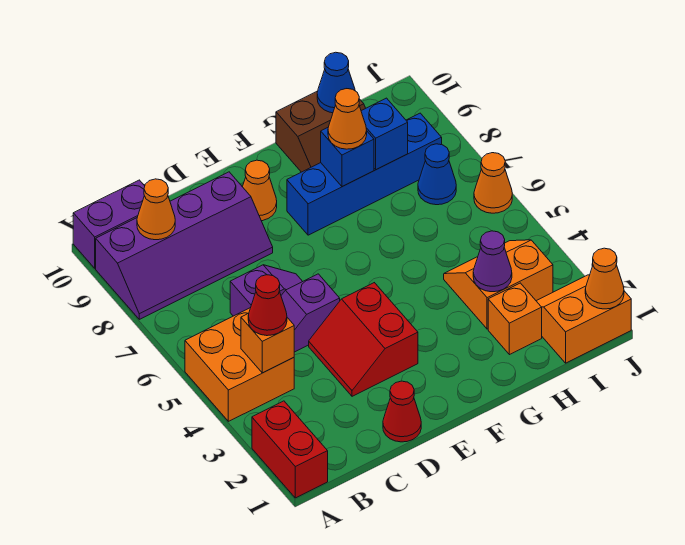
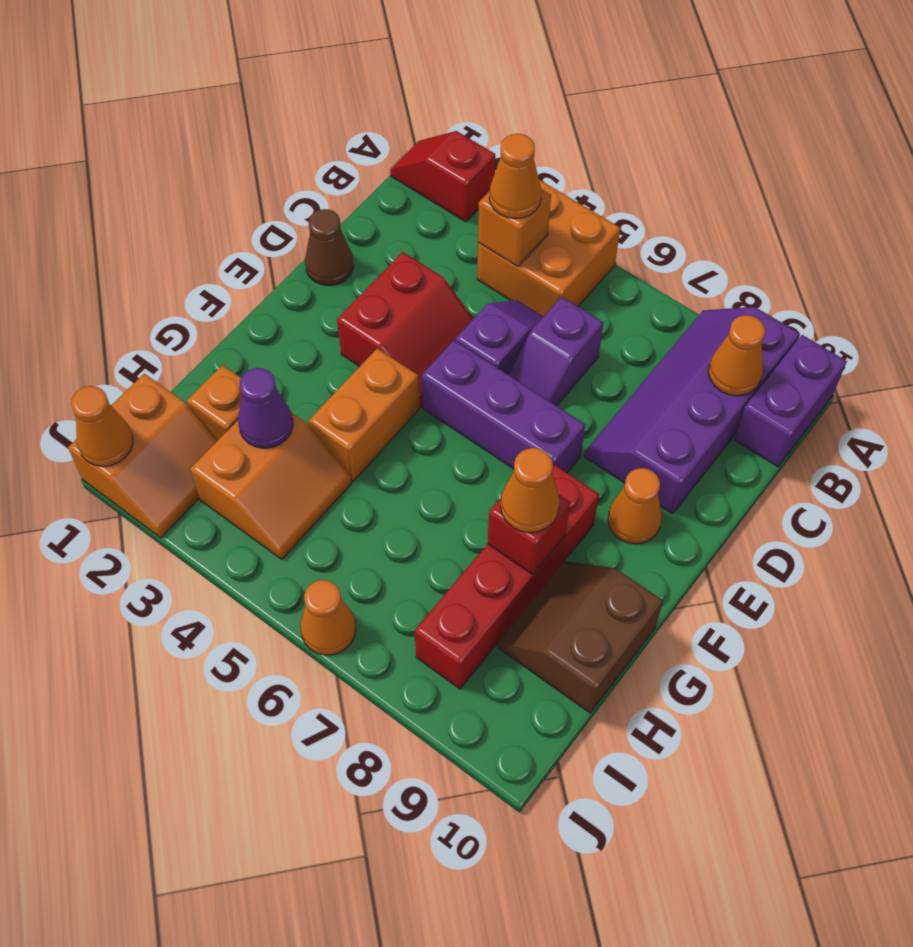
red brick A1:A2 level 1 -> red slope A1:A2 level 1 top 2
red cone B4 level 3 -> orange cone B4 level 3
red cone D1 level 1 -> brown cone D1 level 1
red slope D3:E4 level 1 top E -> red slope D3:E4 level 1 top 3
none -> purple brick E5:E7 level 1
none -> orange brick F4:G4 level 1
blue brick F8:I8 level 1 -> red brick F8:I8 level 1
blue brick G8 level 2 -> red brick G8 level 2
blue brick H8 level 2 -> none
blue cone H10 level 2 -> none
blue cone I7 level 1 -> none

